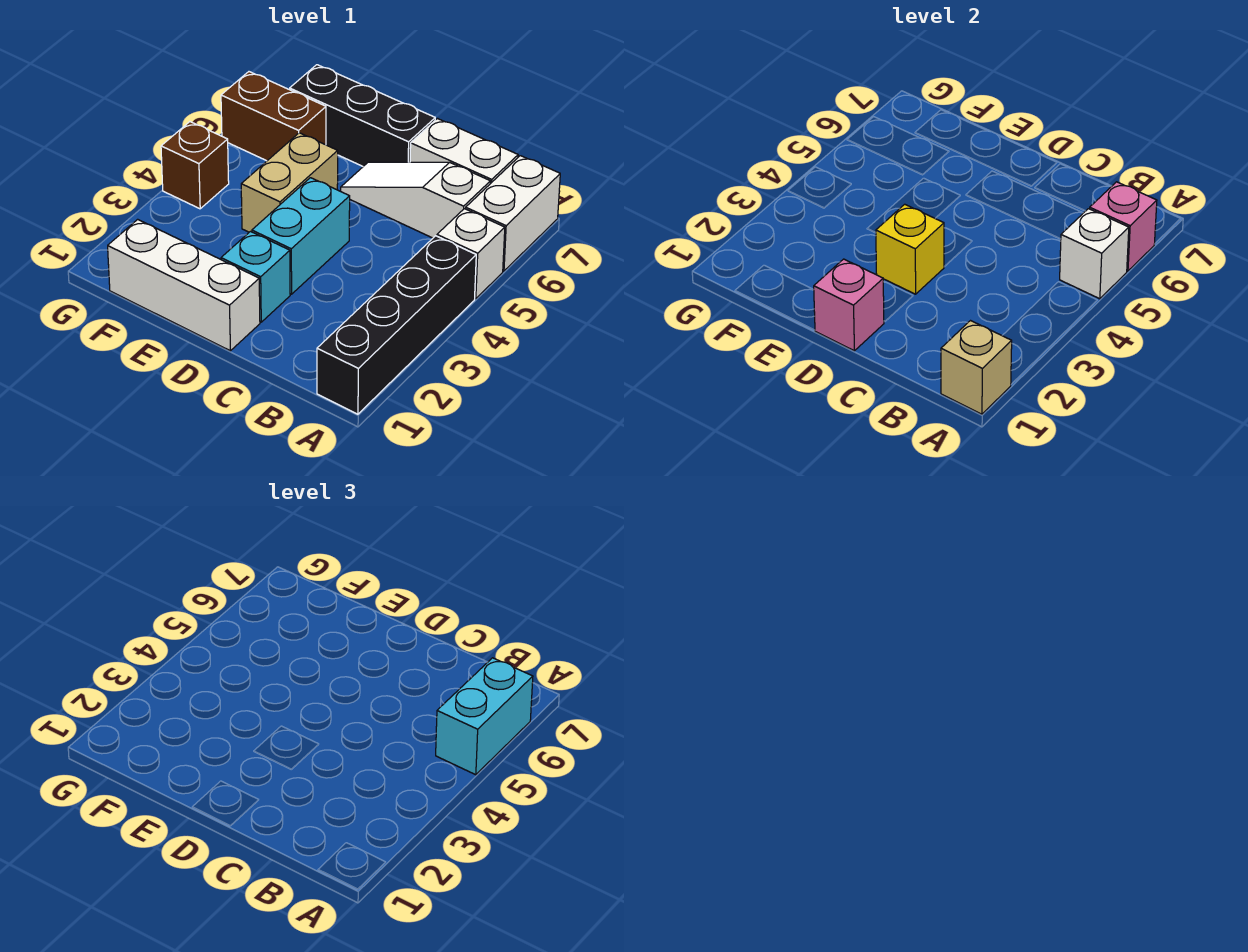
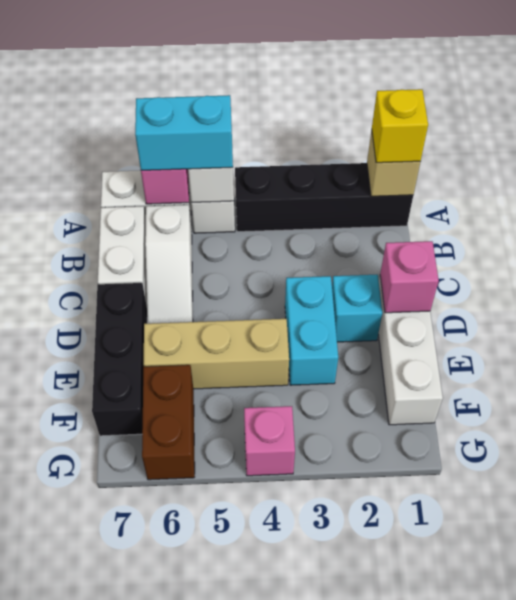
cyan brick D3:D4 level 1 -> cyan brick D3:E3 level 1
yellow brick D3 level 2 -> yellow brick A1 level 3
tan brick E4:E5 level 1 -> tan brick E4:E6 level 1
brown brick G4 level 1 -> pink brick G4 level 1

